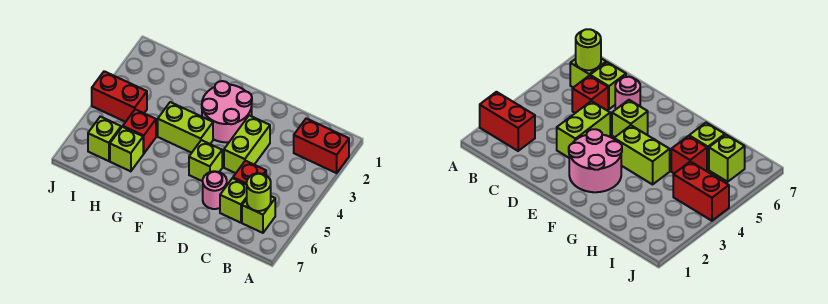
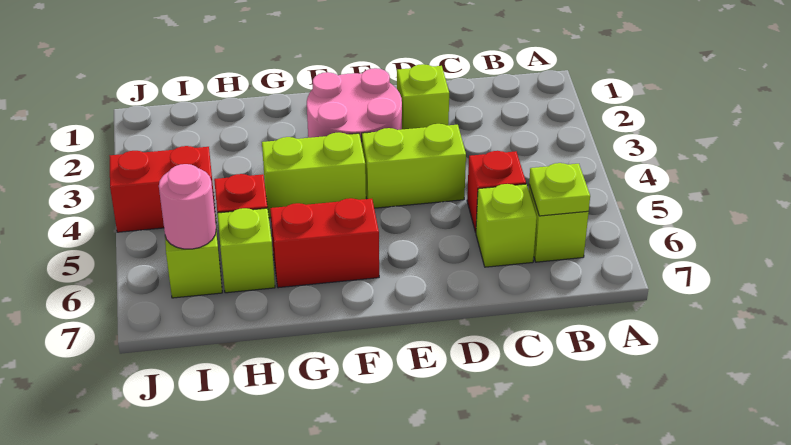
red brick A2:B2 level 1 -> red brick F6:G6 level 1
lime round brick B6 level 2 -> lime plate B6 level 2
lime brick D3:D4 level 1 -> lime brick D4:E4 level 1
pink round brick D6 level 1 -> pink round brick I6 level 2
lime brick E5 level 1 -> lime brick D2 level 1

